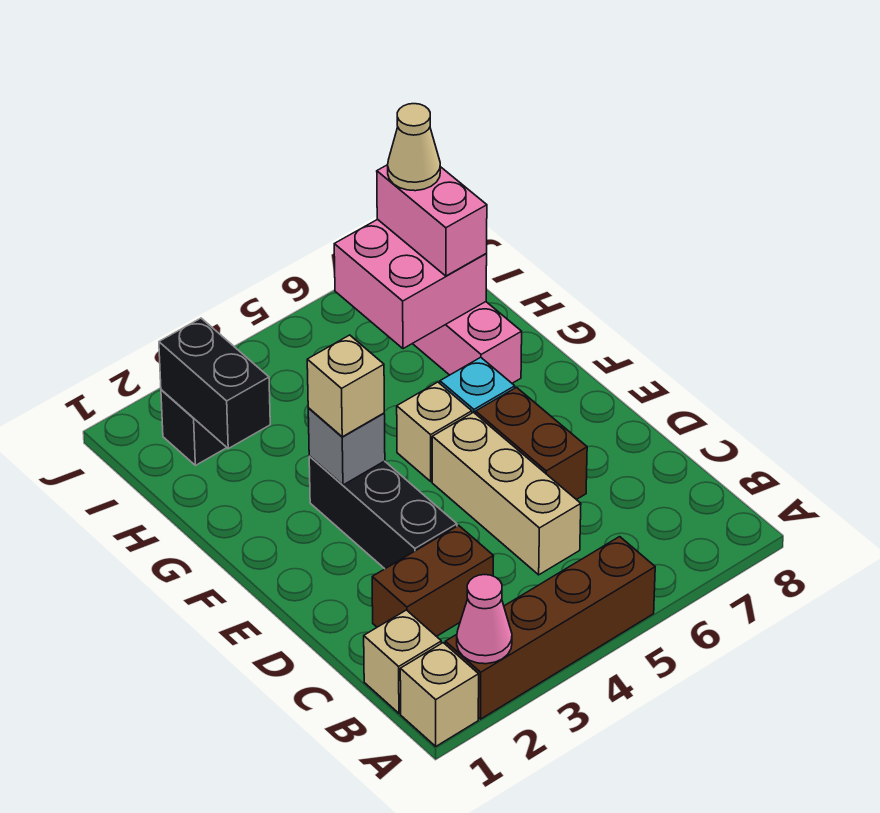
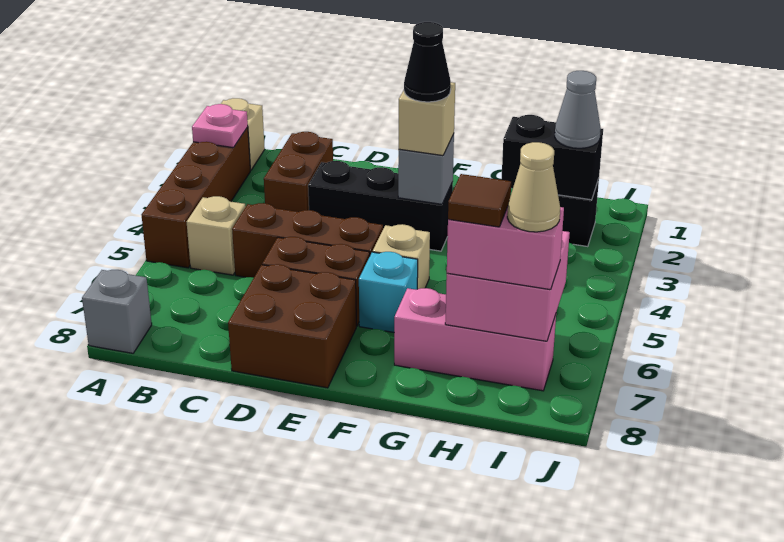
pink cone A2 level 2 -> pink plate A2 level 2
none -> grey brick A8 level 1
tan brick B1 level 1 -> tan brick B5 level 1
tan brick C5:E5 level 1 -> brown brick C5:E5 level 1
none -> brown brick D7:E8 level 1
none -> black cone F3 level 4
none -> brown tile H7 level 4
none -> grey cone I2 level 3

